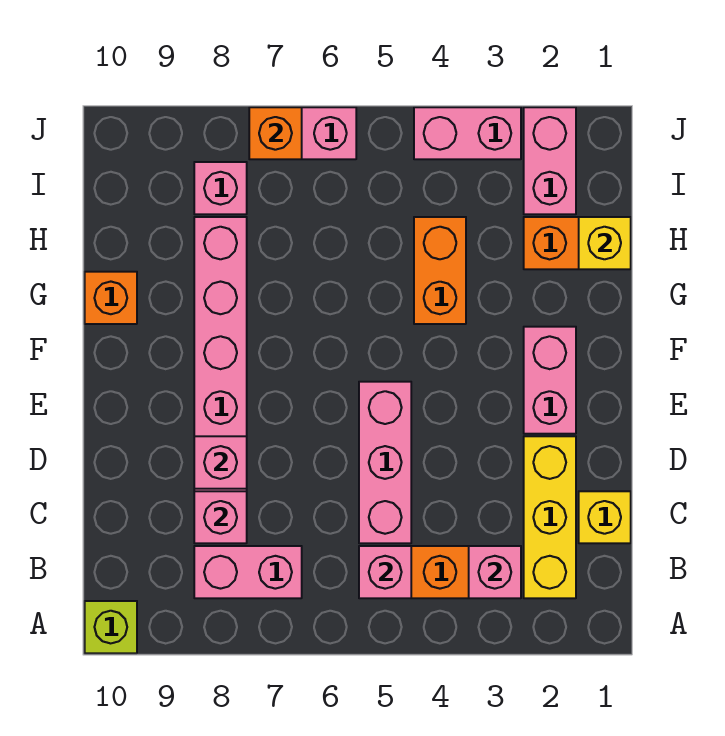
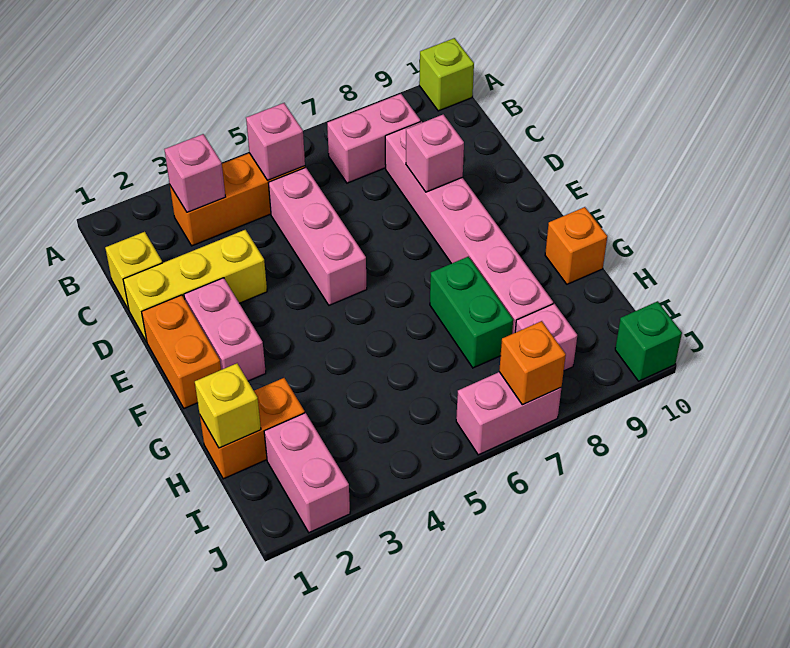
yellow brick B2:D2 level 1 -> yellow brick D1:D3 level 1
pink brick C8 level 2 -> none
orange brick G4:H4 level 1 -> orange brick E1:F1 level 1
none -> green brick G7:H7 level 1
pink brick J3:J4 level 1 -> none
none -> green brick J10 level 1

